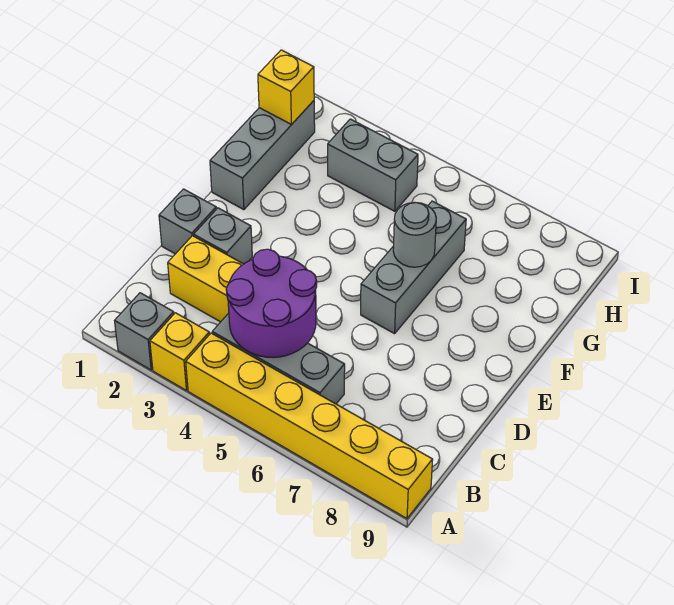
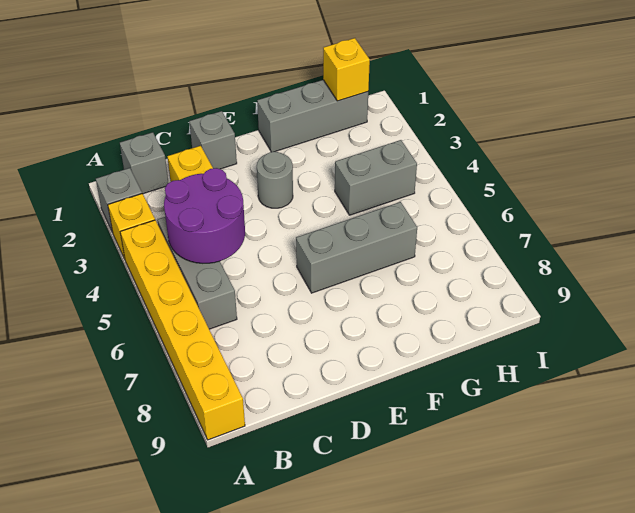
grey brick D2 level 1 -> grey brick B1 level 1
grey round brick F6 level 2 -> grey round brick E3 level 1
grey brick H3:H4 level 1 -> grey brick G4:H4 level 1

